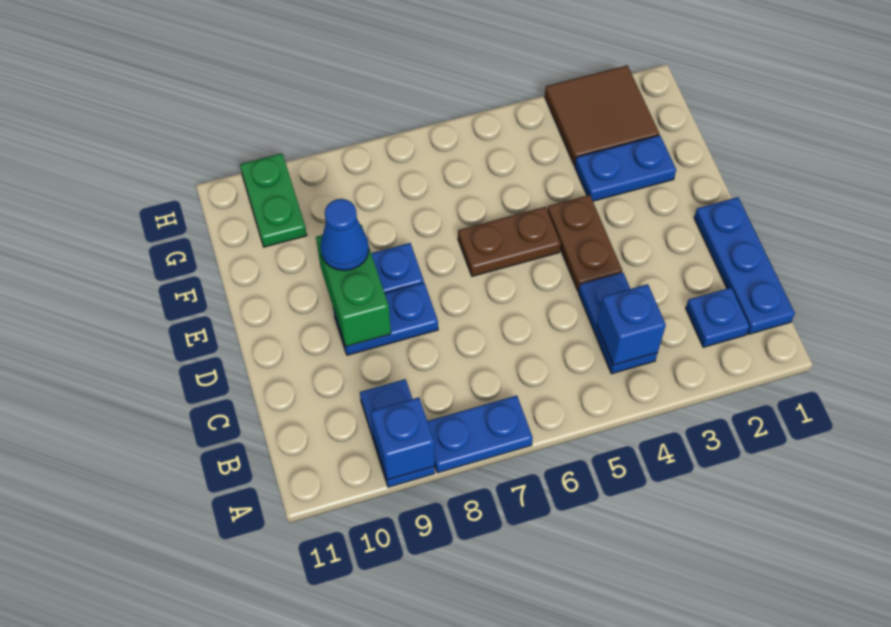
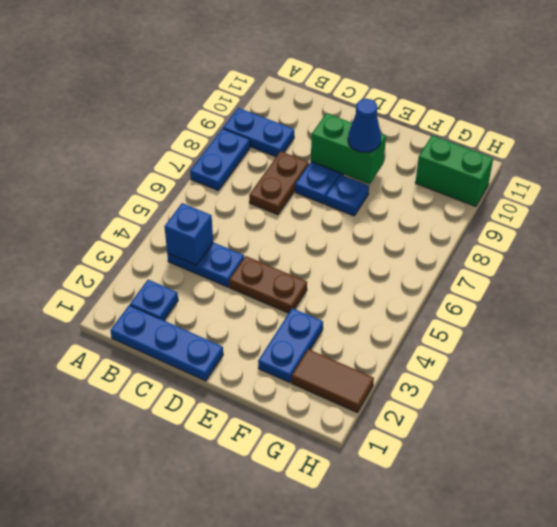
blue brick A9 level 2 -> none
brown plate E5:E6 level 1 -> brown plate C7:C8 level 1
brown tile G2:H3 level 1 -> brown tile G2:H2 level 1
green plate G10:H10 level 1 -> green brick G10:H10 level 1

